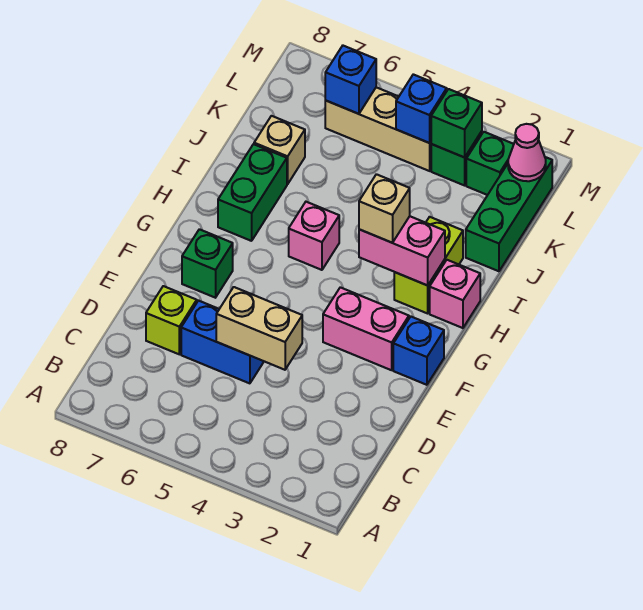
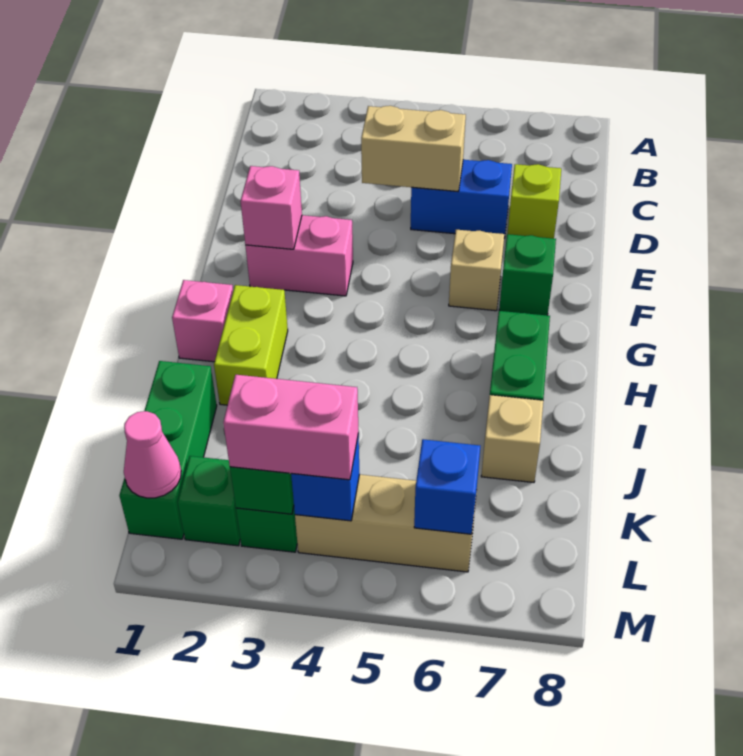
blue brick F1 level 1 -> none
pink brick H2:H3 level 2 -> pink brick L3:L4 level 3
tan brick H3 level 3 -> tan brick F6 level 1
pink brick H5 level 1 -> pink brick F2 level 2

